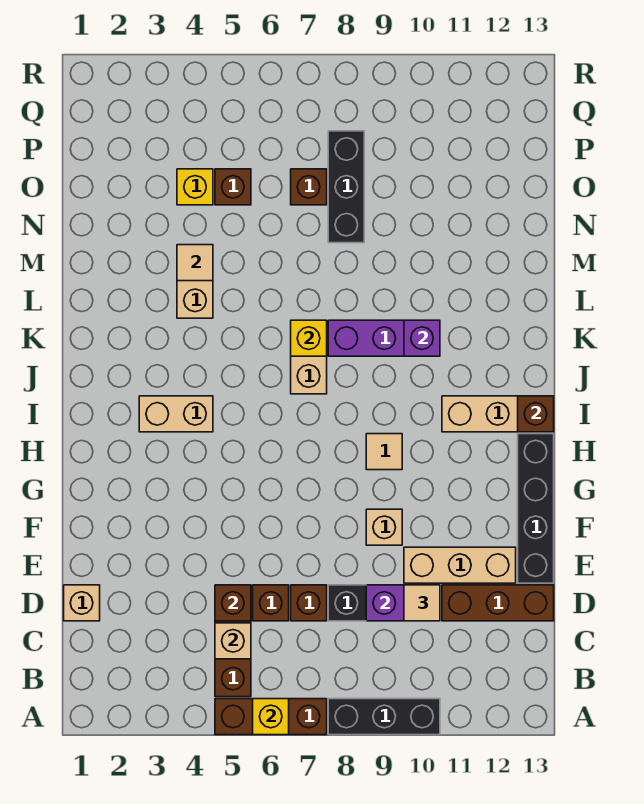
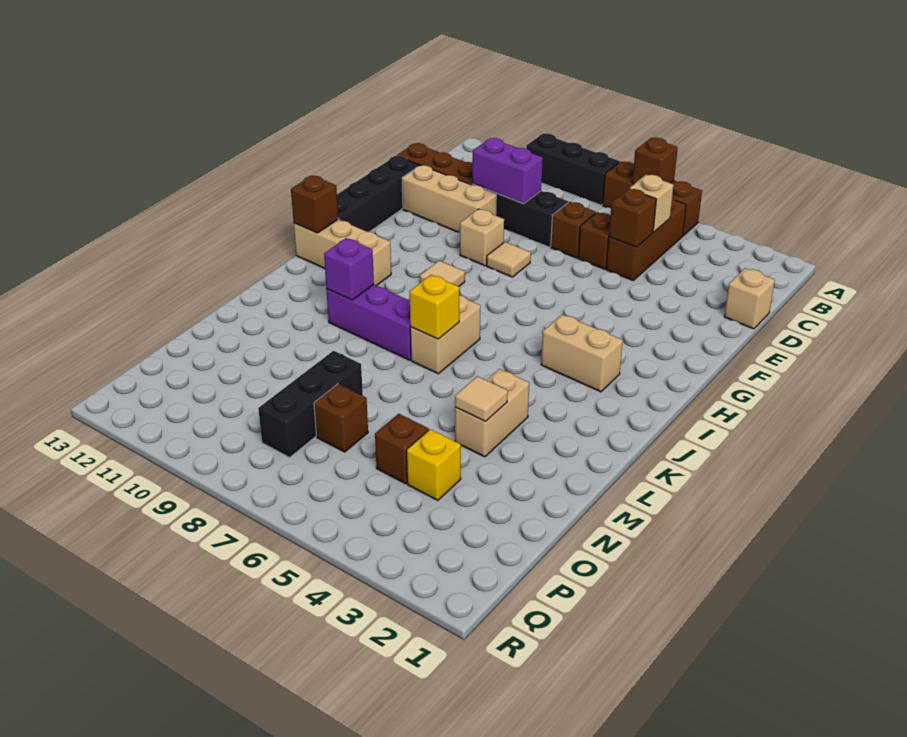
yellow brick A6 level 2 -> brown brick A6 level 2
tan tile D10 level 3 -> tan tile F8 level 1

